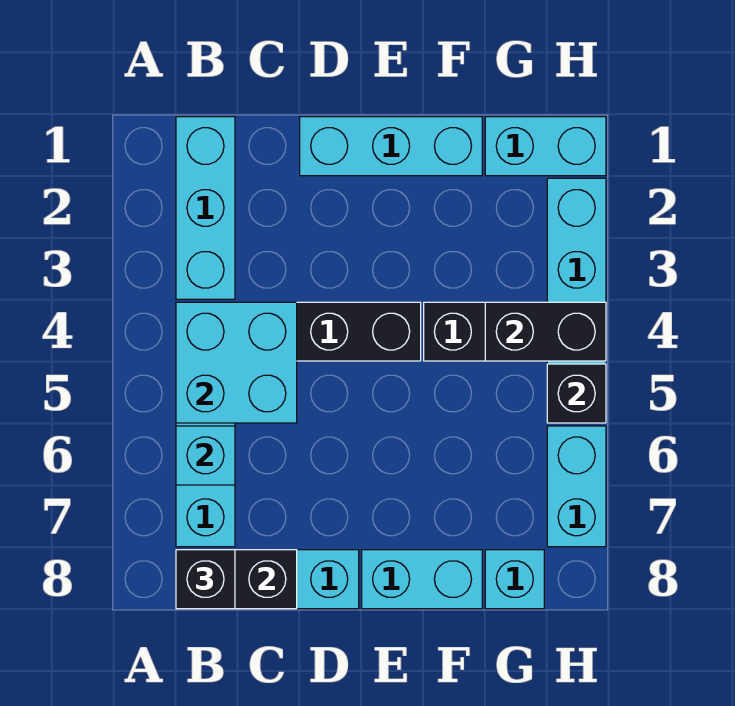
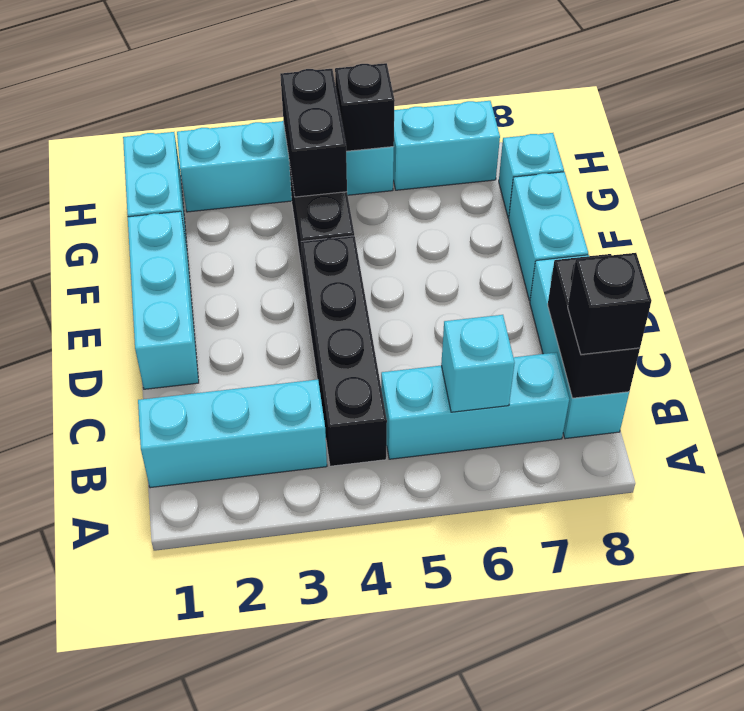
cyan brick B4:C5 level 2 -> none

